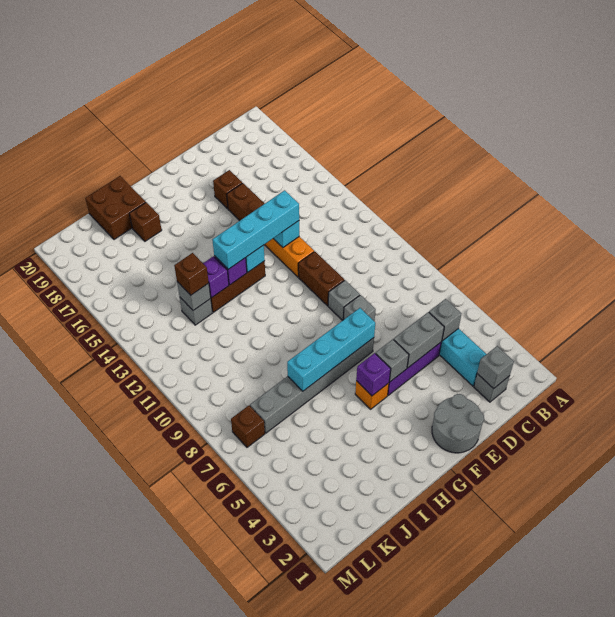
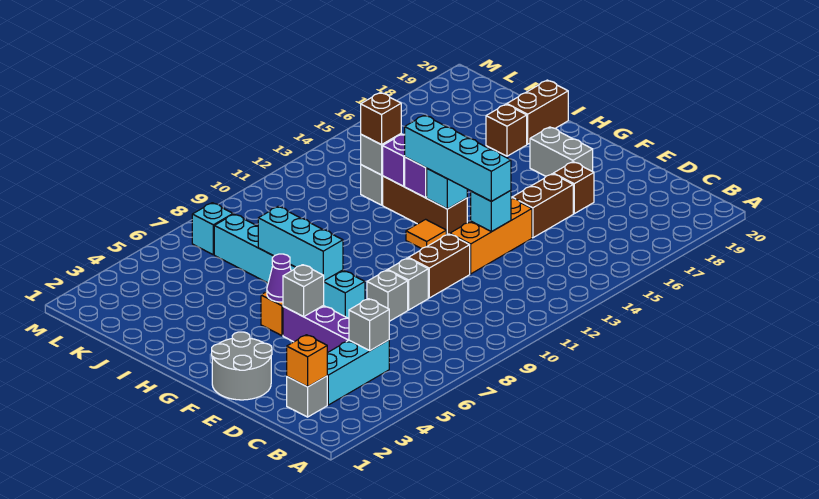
grey brick C2 level 2 -> orange brick C2 level 2
grey brick D5:E5 level 2 -> grey brick F18:G18 level 1
grey brick F7:K7 level 1 -> cyan brick F7:K7 level 1
cyan brick F7:I7 level 2 -> cyan brick G7:I7 level 2
purple brick G5 level 2 -> purple cone G5 level 2
none -> orange tile G12 level 1
brown brick I19:J20 level 1 -> brown brick I19:I20 level 1
brown brick L7 level 1 -> cyan brick L7 level 1

